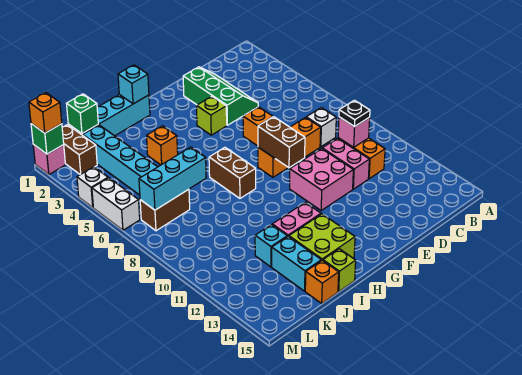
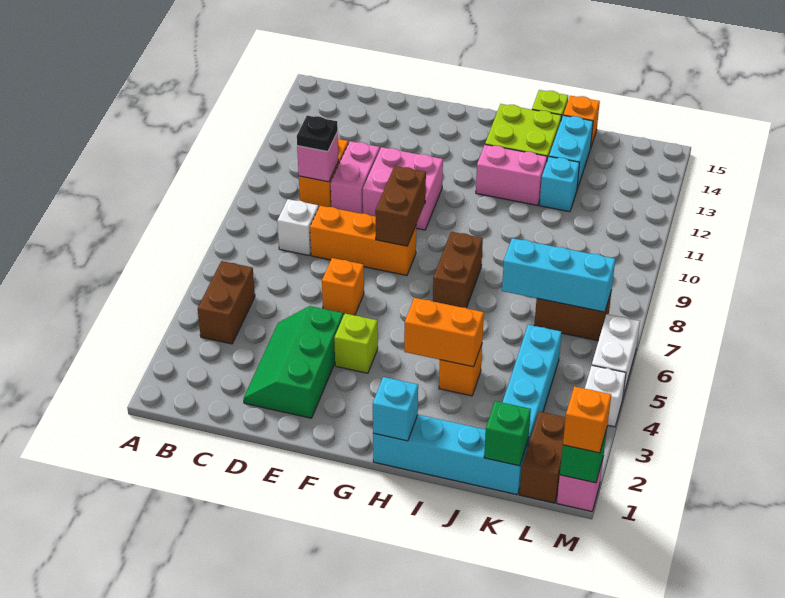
none -> brown brick B4:B5 level 1
none -> orange brick H4:I4 level 2

